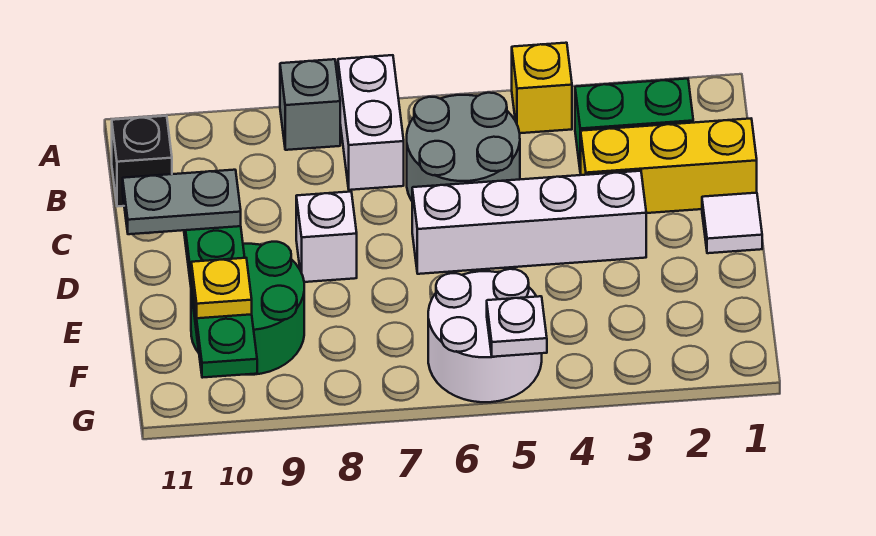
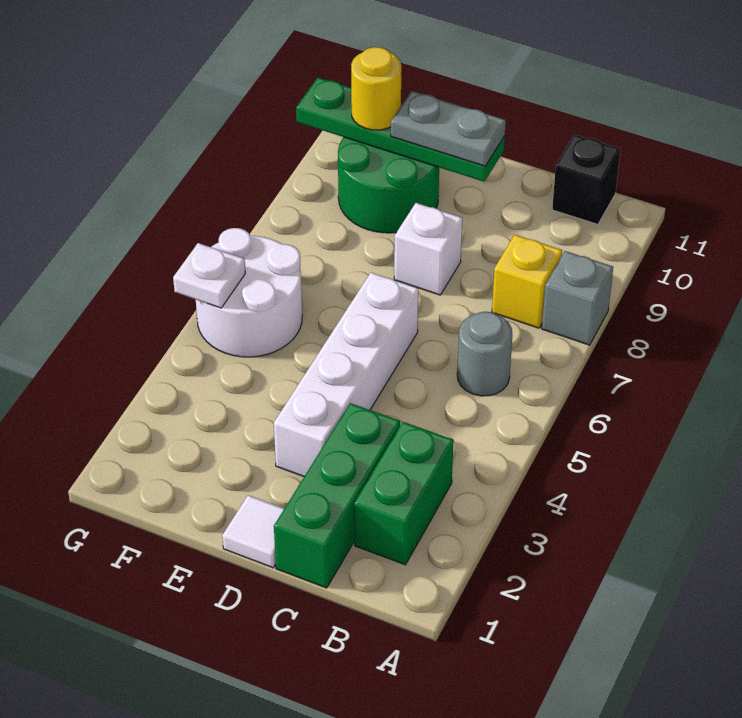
yellow brick A4 level 1 -> yellow brick B8 level 1
white brick A7:B7 level 1 -> none
grey round brick B5:C6 level 1 -> grey round brick B6 level 1
yellow brick C1:C3 level 1 -> green brick C1:C3 level 1
grey plate D10:D11 level 3 -> grey plate D10:E10 level 3
yellow plate F10 level 3 -> yellow round brick F10 level 3

